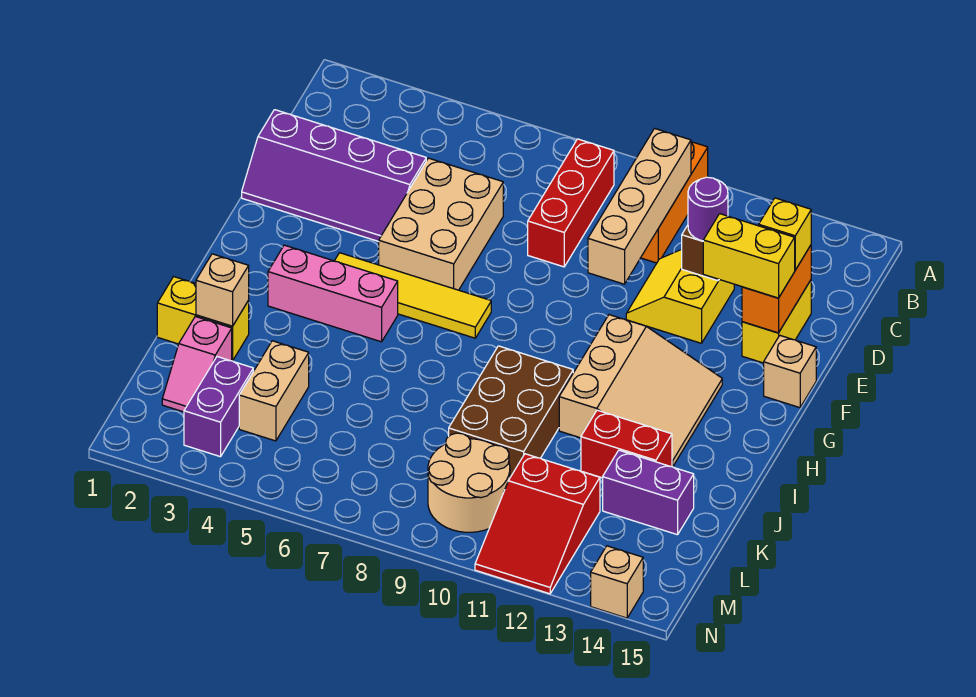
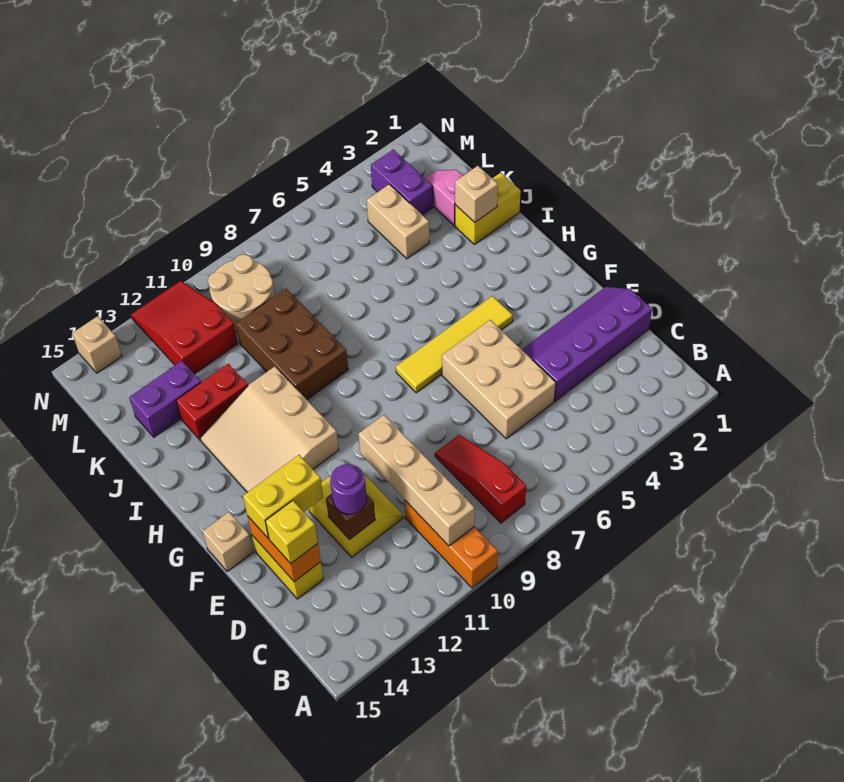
red brick B8:D8 level 1 -> red slope B8:D8 level 1 top B
pink brick H3:H5 level 1 -> none

